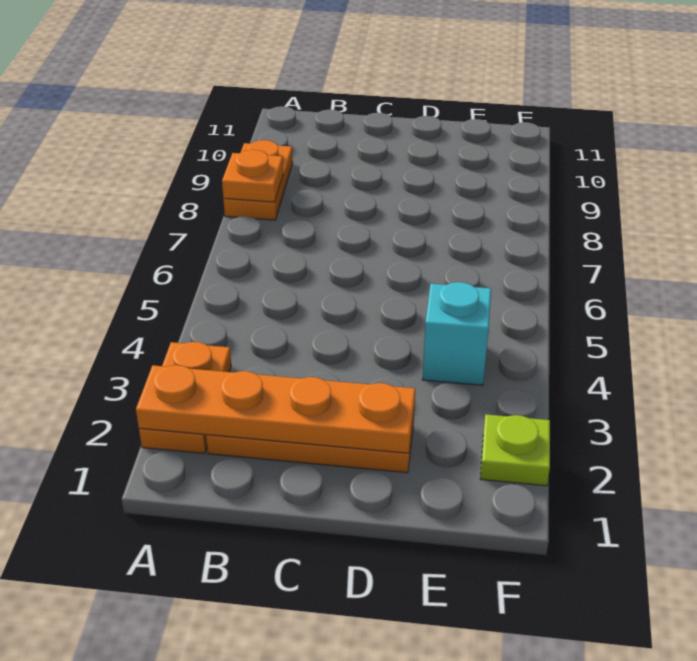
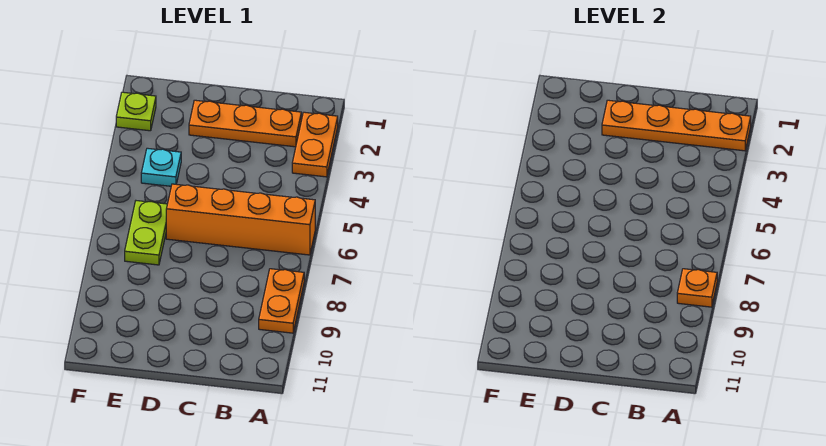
none -> orange brick A6:D6 level 1
cyan brick E4 level 1 -> cyan plate E4 level 1
none -> lime plate E6:E7 level 1

